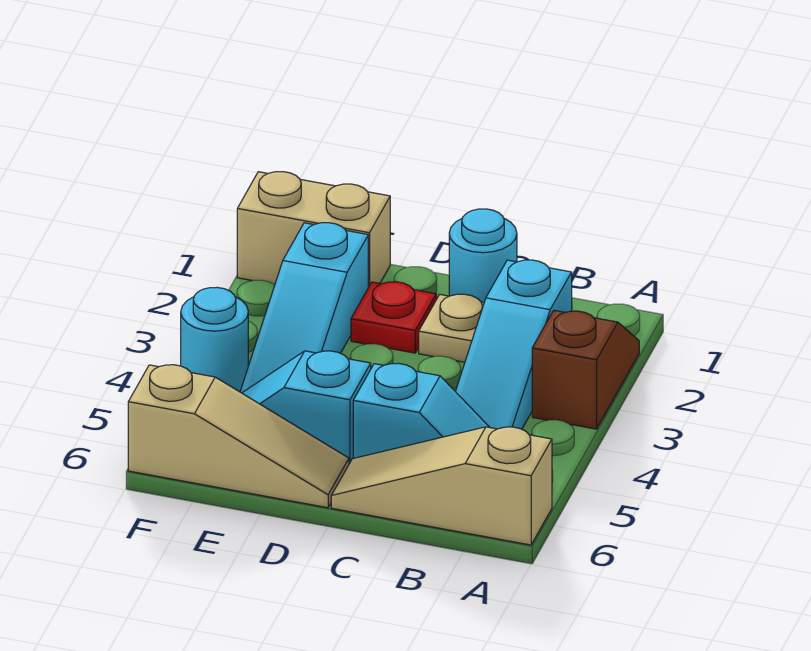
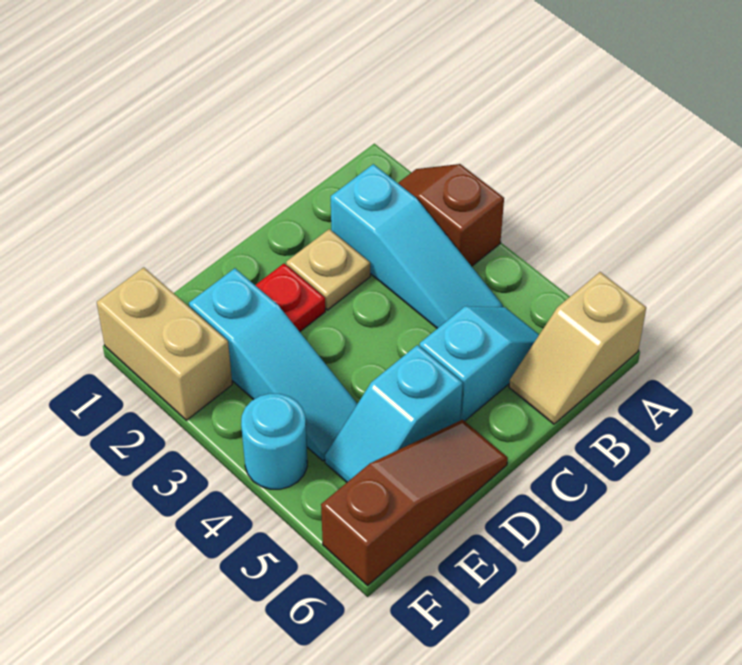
tan slope A6:C6 level 1 top A -> tan slope A6:B6 level 1 top A
cyan round brick C1 level 1 -> none
tan slope D6:F6 level 1 top F -> brown slope D6:F6 level 1 top F
tan brick E1:F1 level 1 -> tan brick F1:F2 level 1

